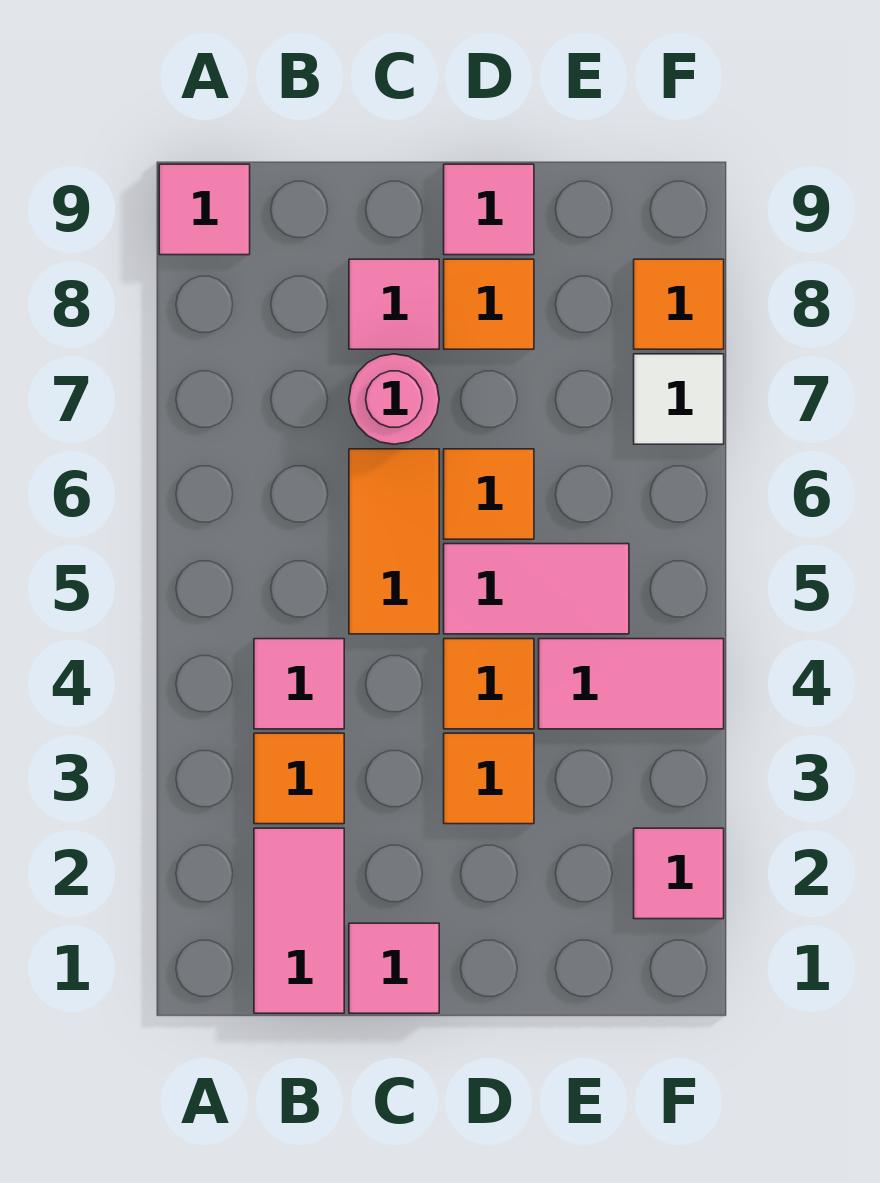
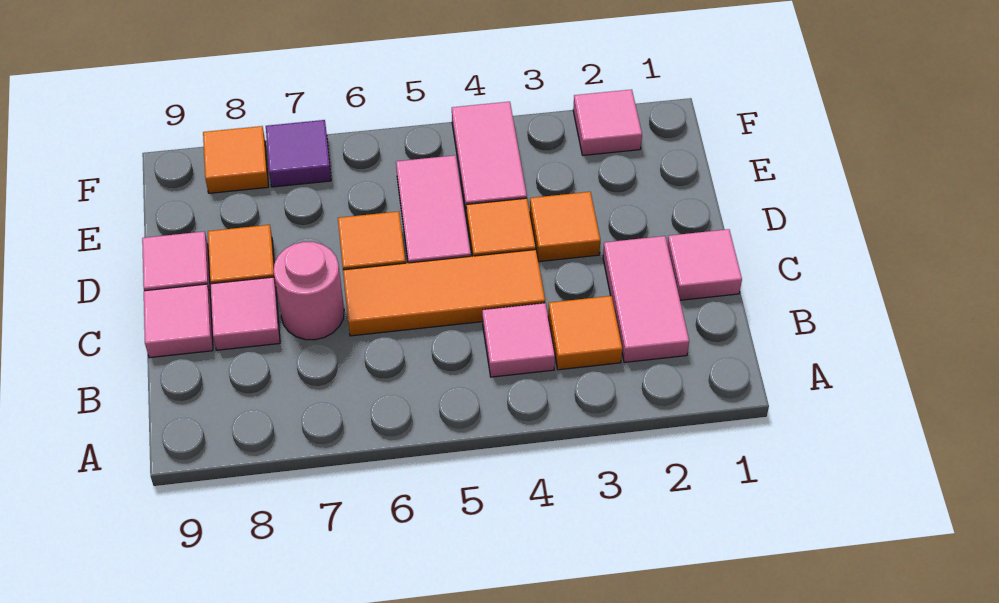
pink tile A9 level 1 -> pink tile C9 level 1
pink tile B1:B2 level 1 -> pink tile B2:C2 level 1
orange tile C5:C6 level 1 -> orange tile C4:C6 level 1
white tile F7 level 1 -> purple tile F7 level 1

